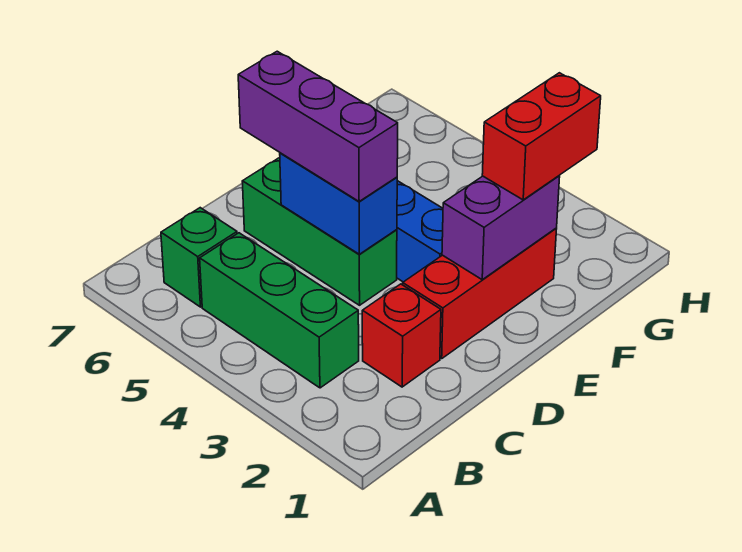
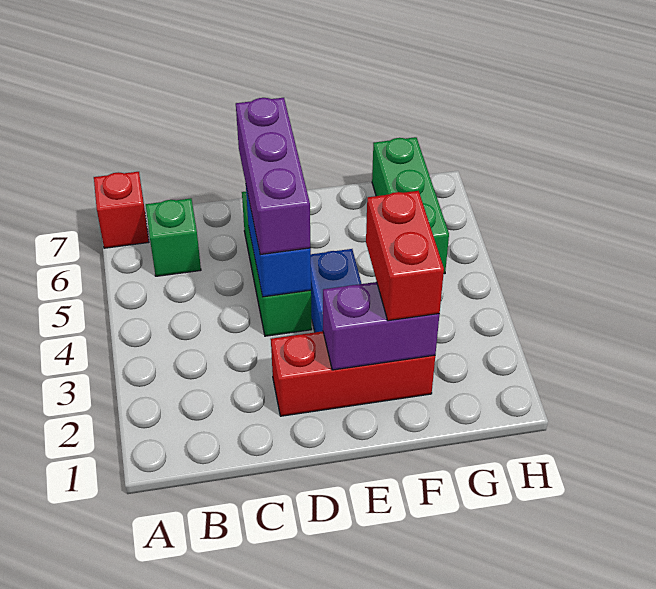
green brick B3:B5 level 1 -> green brick G5:G7 level 1
red brick C2 level 1 -> red brick A7 level 1
red brick F2:G2 level 3 -> red brick F2:F3 level 3

